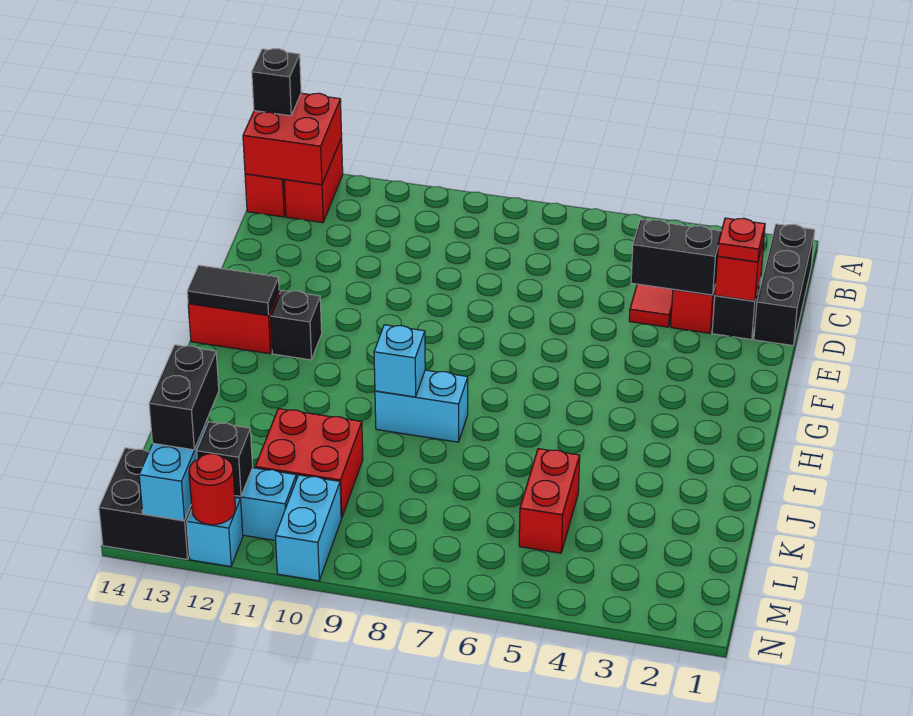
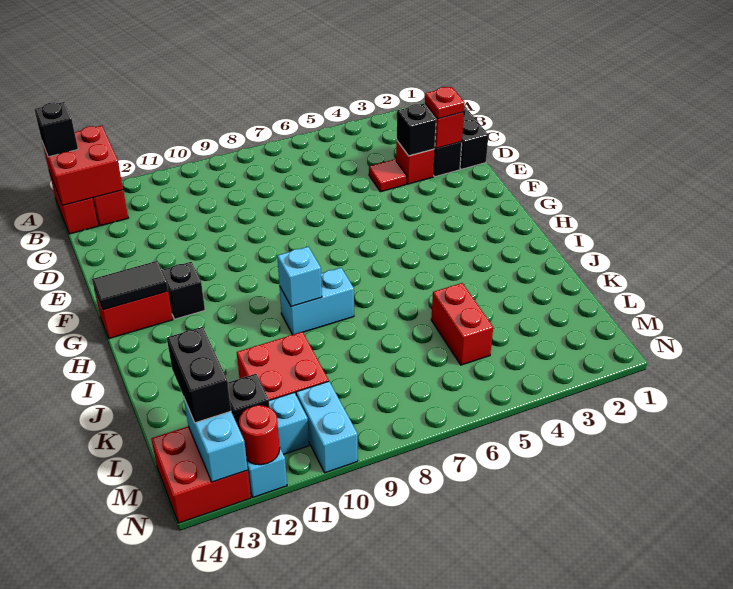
black brick D3:D4 level 2 -> black brick D3 level 2
black brick M13:N14 level 1 -> red brick M13:N14 level 1

